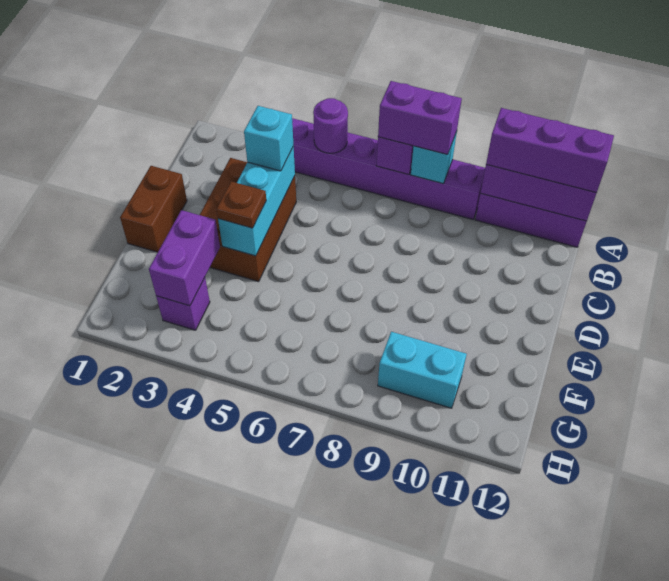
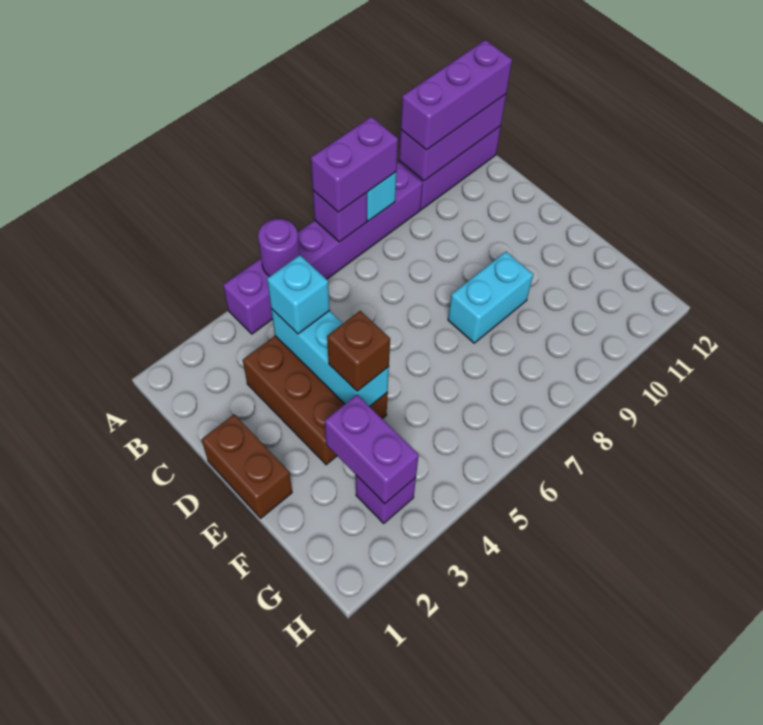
brown plate E4 level 3 -> brown brick E4 level 3
cyan brick G9:G10 level 1 -> cyan brick E8:E9 level 1

